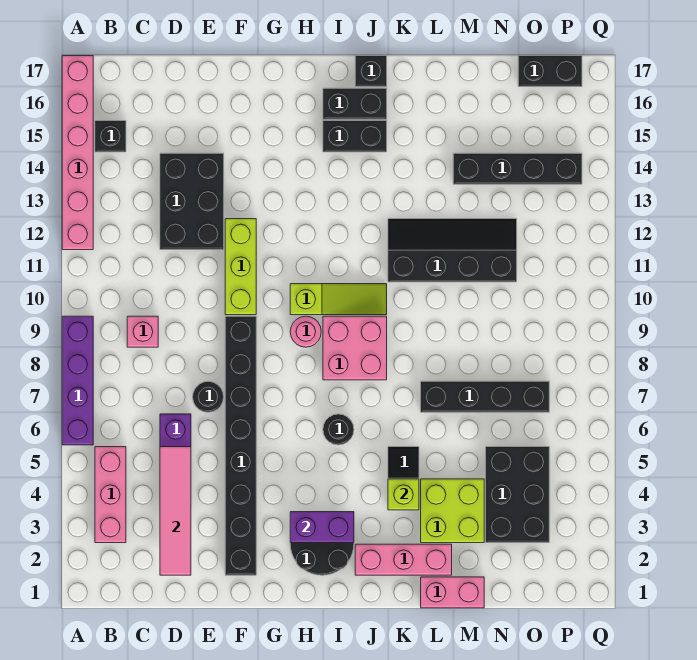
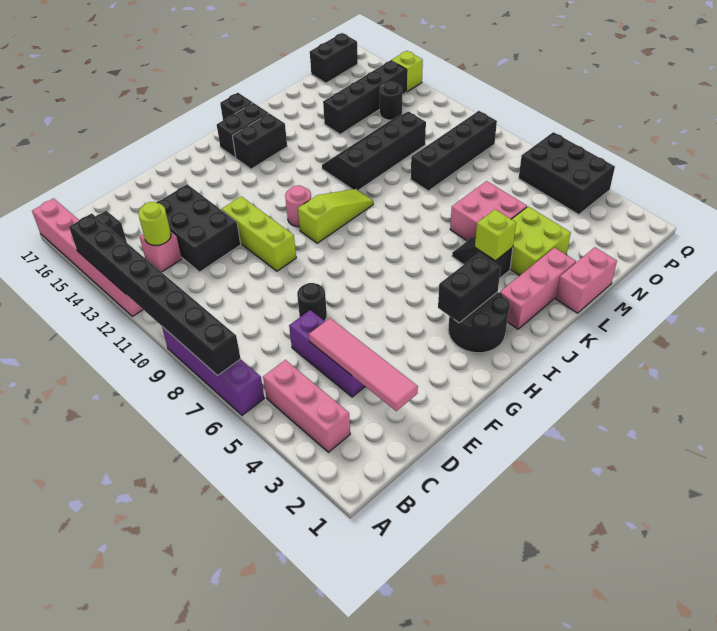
pink brick C9 level 1 -> pink brick C13 level 1
none -> lime round brick C13 level 2
black brick F2:F9 level 1 -> black brick A7:A14 level 2
purple brick H3:I3 level 2 -> black brick H3:I3 level 2
pink round brick H9 level 1 -> pink round brick H11 level 1
black round brick I6 level 1 -> black round brick O13 level 1
pink brick I8:J9 level 1 -> pink brick L5:M6 level 1
black brick L7:O7 level 1 -> black brick M9:P9 level 1
black brick N3:O5 level 1 -> black brick P4:Q6 level 1
none -> lime brick Q14 level 1

